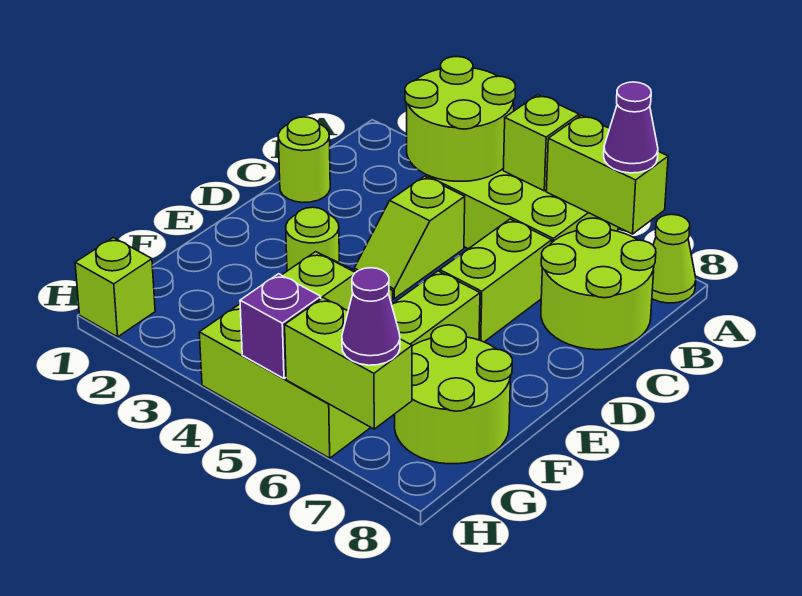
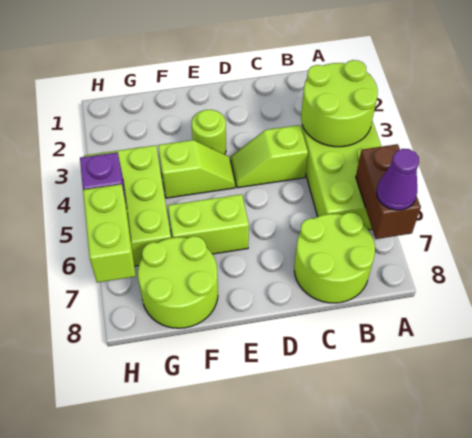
lime brick A5 level 2 -> none
lime brick A6:A7 level 2 -> brown brick A6:A7 level 2
lime cone A8 level 1 -> none
lime round brick C1 level 1 -> none
lime brick C6:D6 level 1 -> none
lime brick H1 level 1 -> none
purple cone H7 level 3 -> none

